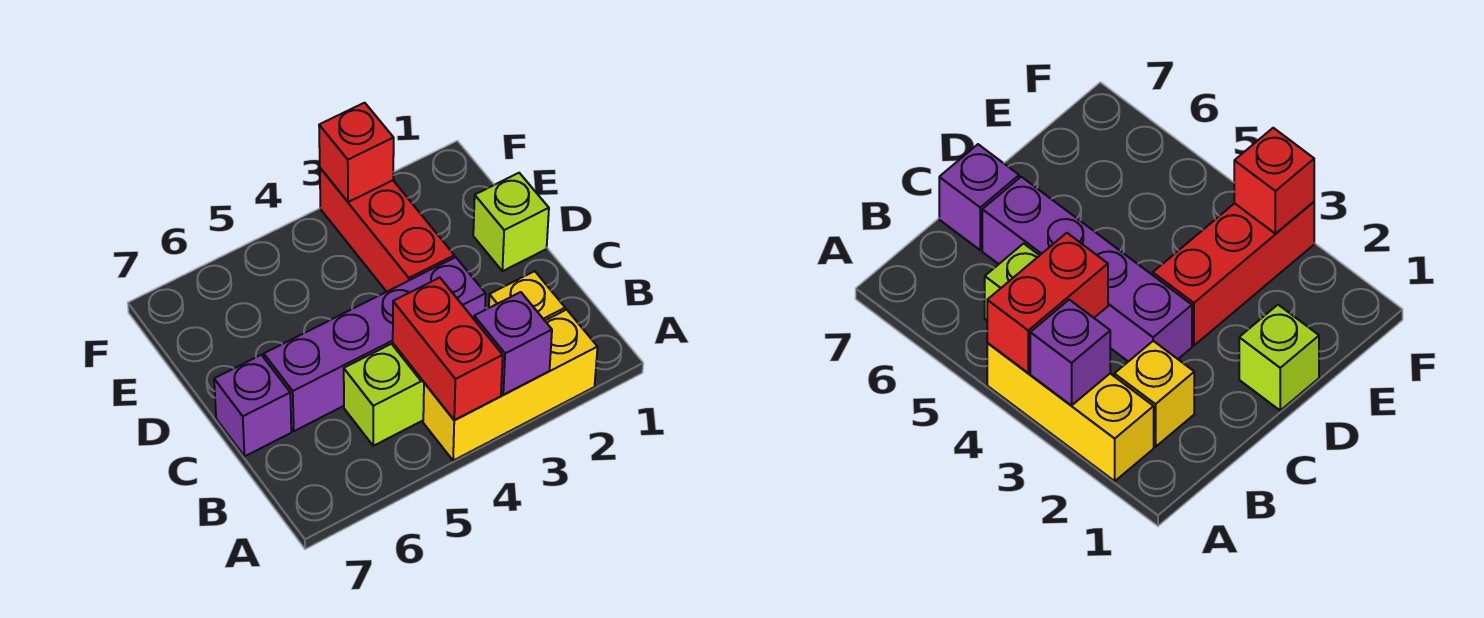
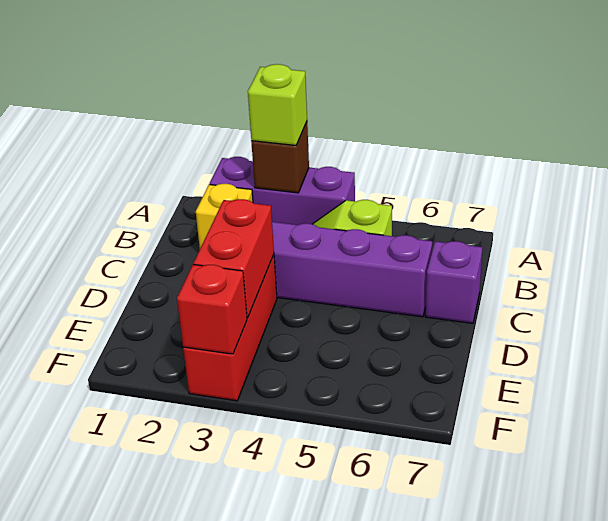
yellow brick A2:A4 level 1 -> purple brick A2:A4 level 1
purple brick A3 level 2 -> brown brick A3 level 2
red brick A4:B4 level 2 -> red brick D3:E3 level 2
lime brick D1 level 1 -> lime brick A3 level 3

